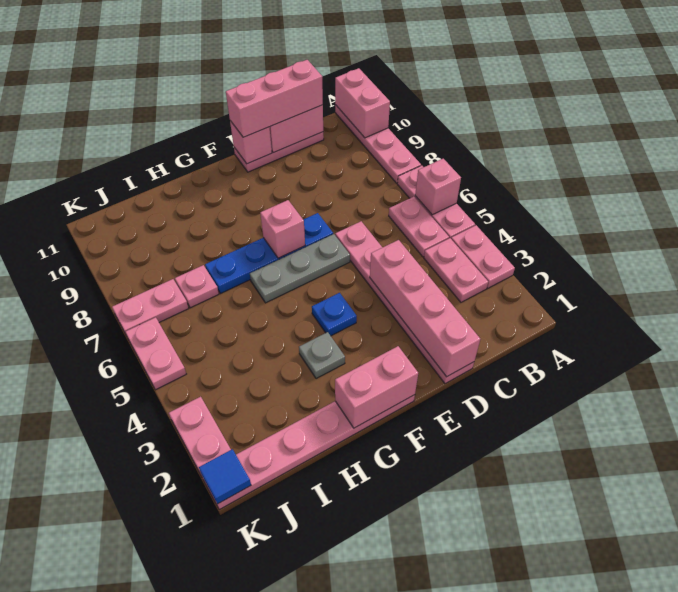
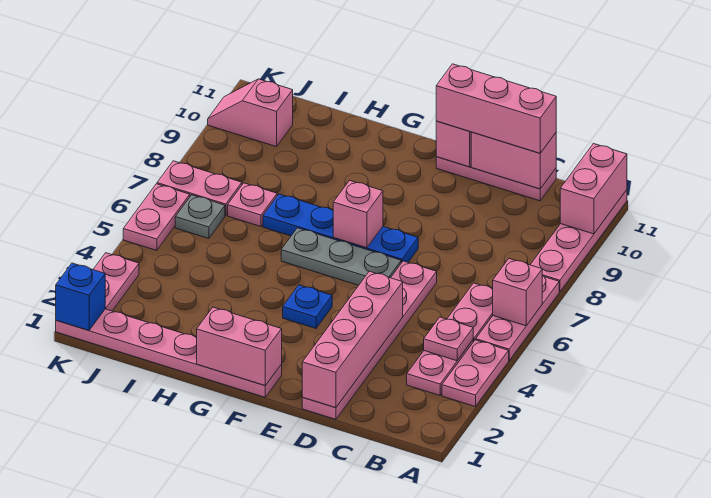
none -> pink plate B4 level 2
grey plate G3 level 1 -> grey plate J6 level 1
none -> pink slope J10:K10 level 1 top J
blue tile K1 level 2 -> blue brick K1 level 2

